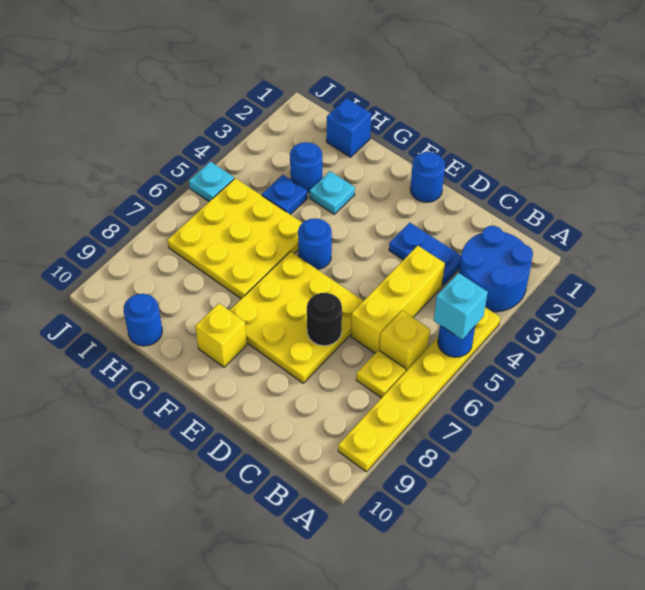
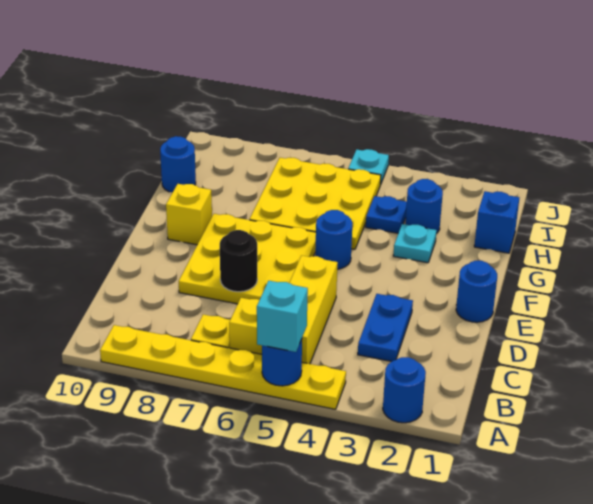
blue round brick A2:B3 level 1 -> blue round brick A2 level 1
yellow brick C4:C6 level 1 -> yellow brick B5:D5 level 1

